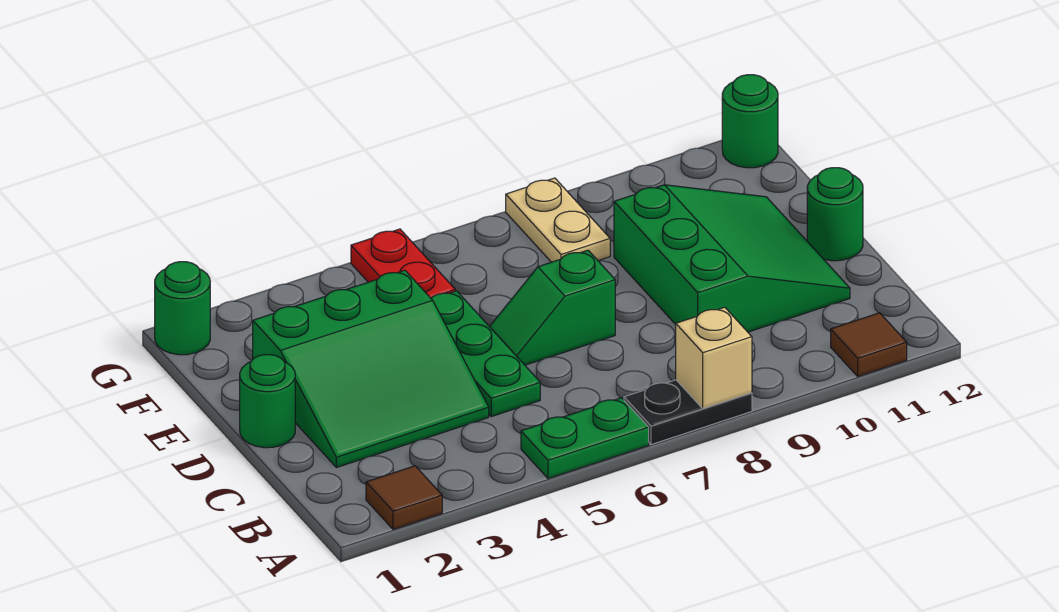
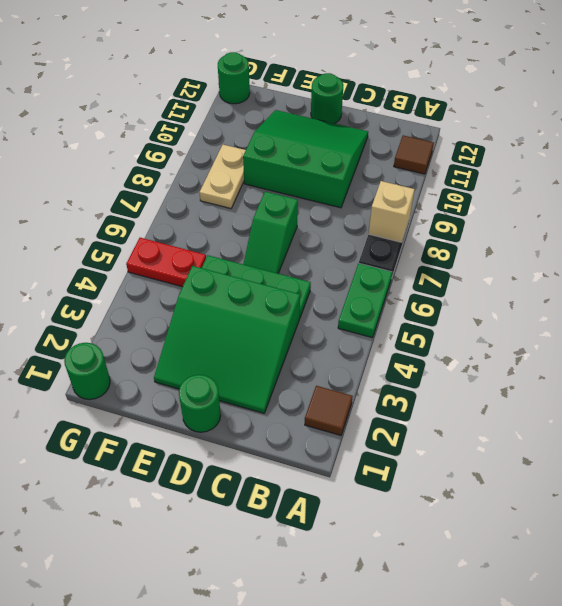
green slope C2:E4 level 1 top E -> green slope C2:E4 level 1 top 4
tan plate F8:G8 level 1 -> tan plate F8:F9 level 1

